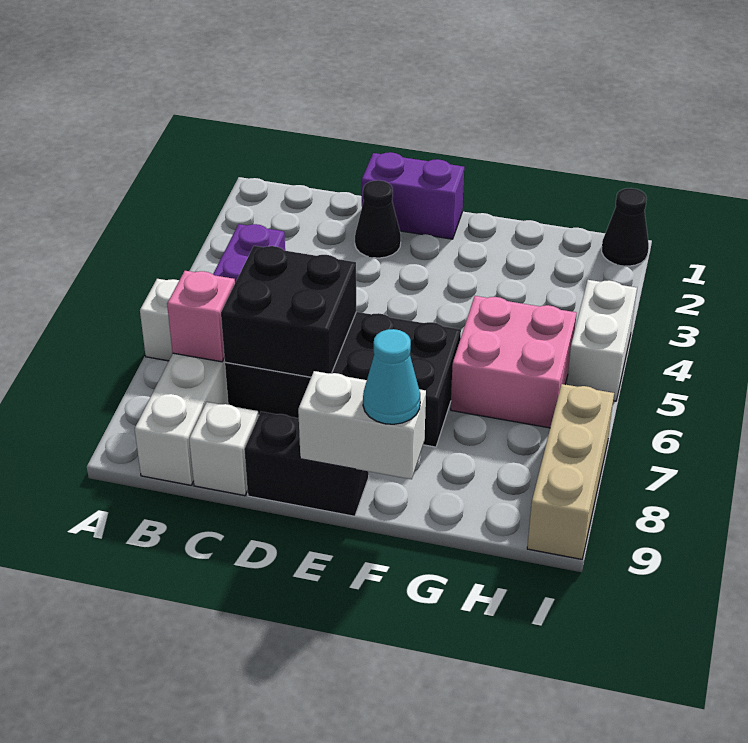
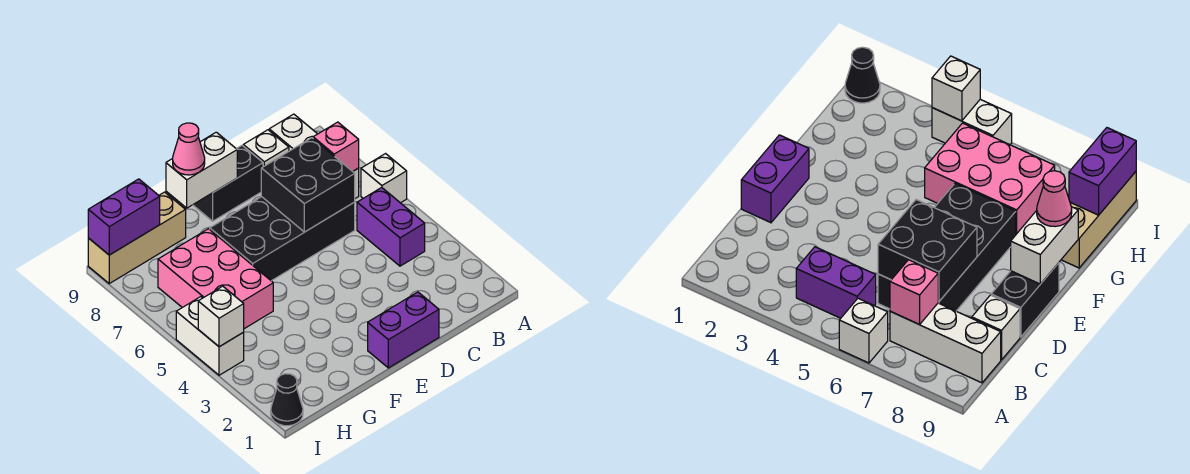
black cone D2 level 1 -> none
cyan cone F9 level 3 -> pink cone F9 level 3
pink brick G5:H6 level 1 -> pink brick G5:H7 level 1
none -> purple brick H9:I9 level 2
none -> white brick I4 level 2
tan brick I7:I9 level 1 -> tan brick G9:I9 level 1

